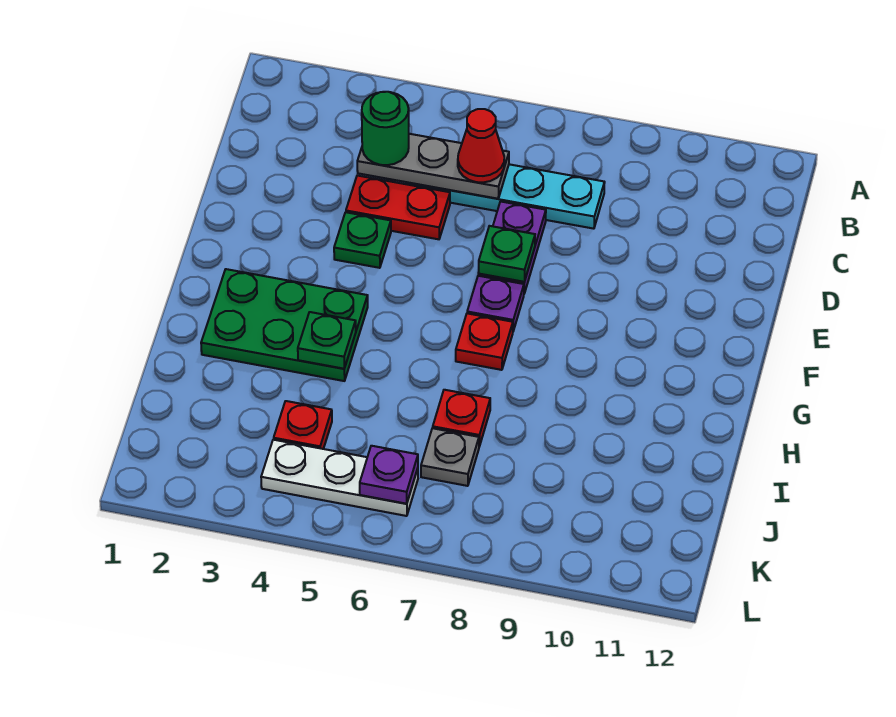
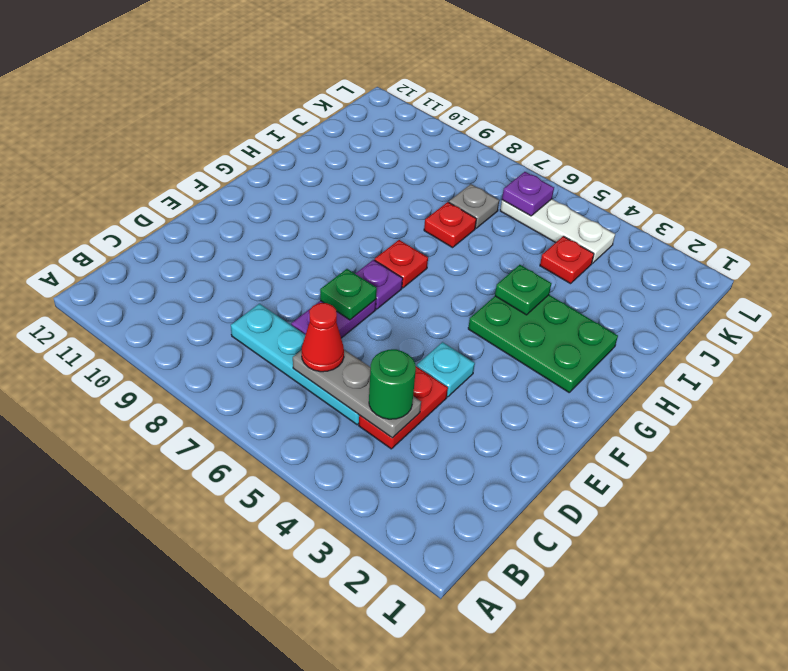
red plate D4:D5 level 1 -> red plate C4:D4 level 1
green plate E4 level 1 -> cyan plate E4 level 1

